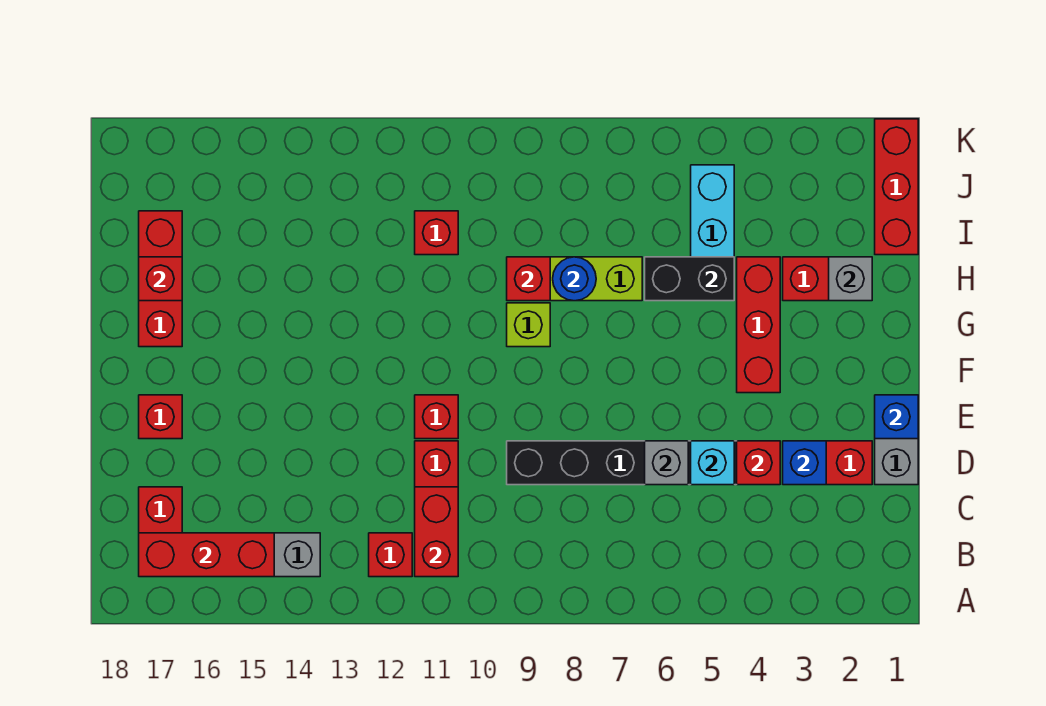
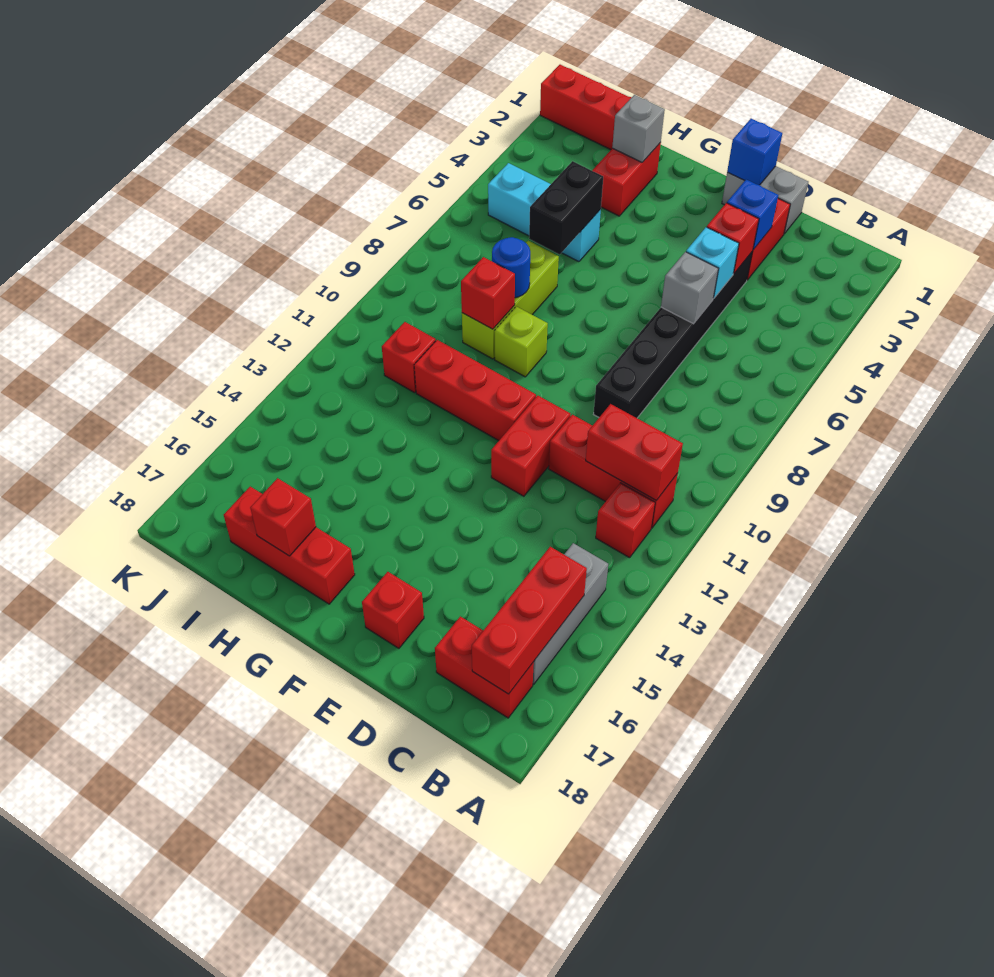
red brick E11 level 1 -> red brick E11:E12 level 1
red brick F4:H4 level 1 -> red brick F11:H11 level 1

